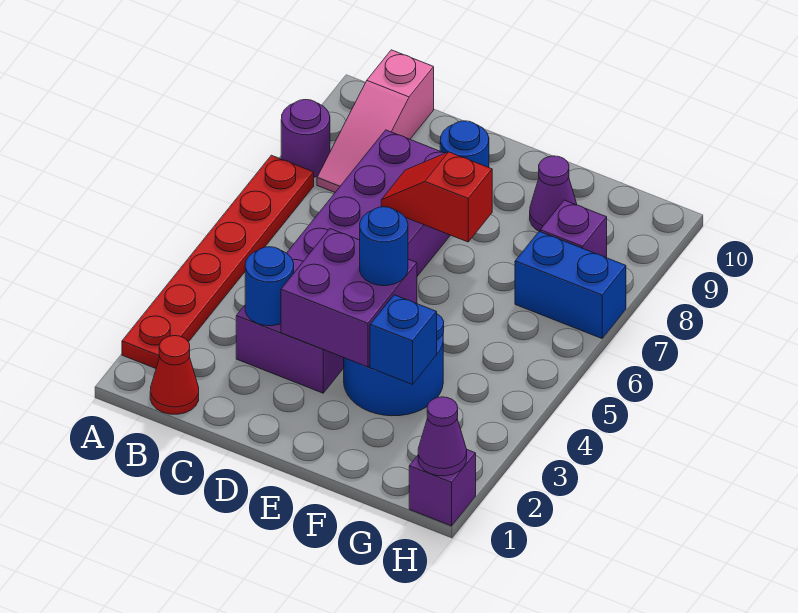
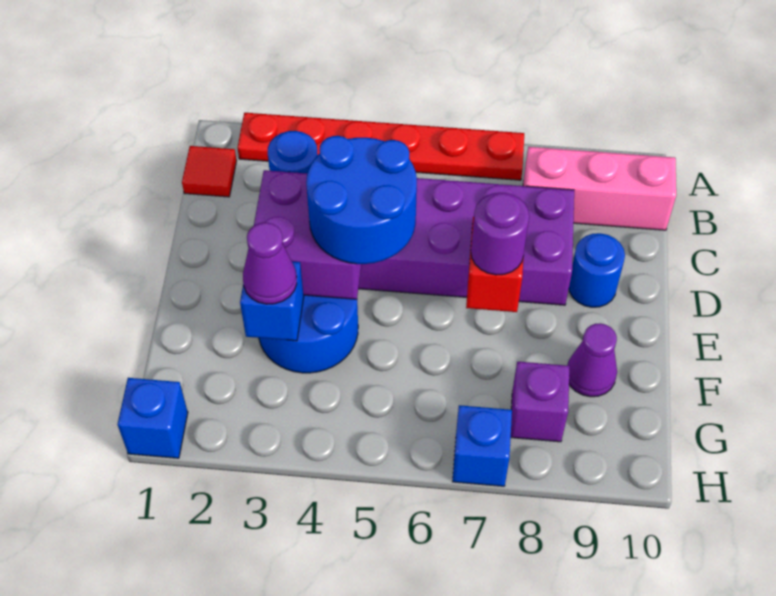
purple round brick A8 level 1 -> purple round brick E7 level 3
red cone B1 level 1 -> red tile B1 level 1
pink slope B8:B10 level 1 top 10 -> pink brick B8:B10 level 1
blue round brick E4 level 3 -> blue round brick D4:E5 level 3
blue brick G7:H7 level 1 -> blue brick H7 level 1
purple brick H1 level 1 -> blue brick H1 level 1
purple cone H1 level 2 -> purple cone F3 level 3

